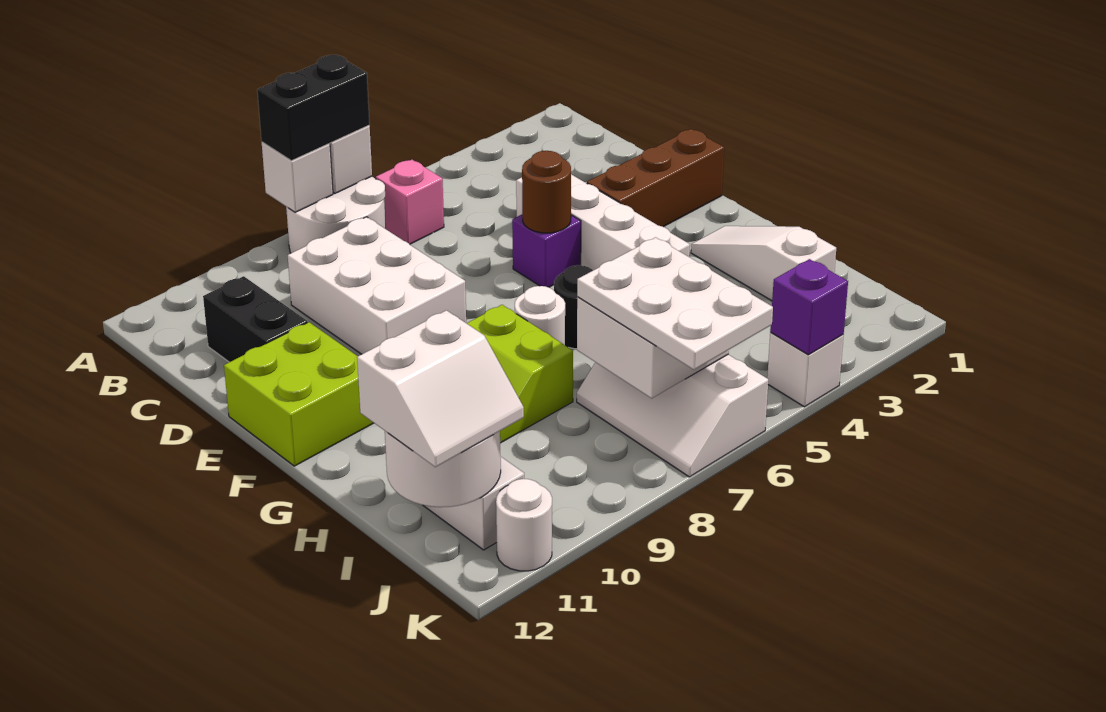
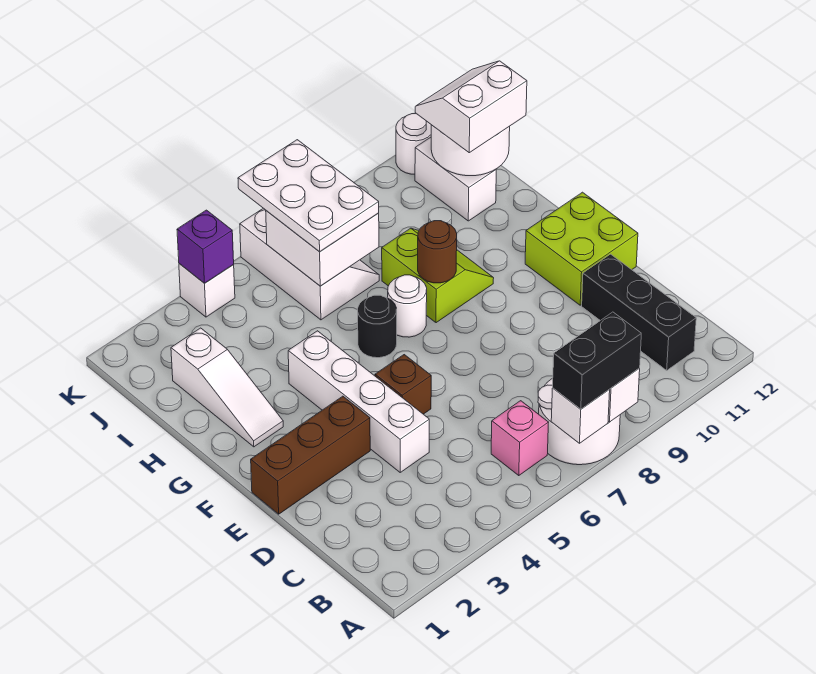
white brick C8:E9 level 1 -> none
black brick C11:D11 level 1 -> black brick B11:D11 level 1
purple brick E5 level 1 -> brown brick E5 level 1
brown round brick E5 level 2 -> brown round brick G8 level 2

